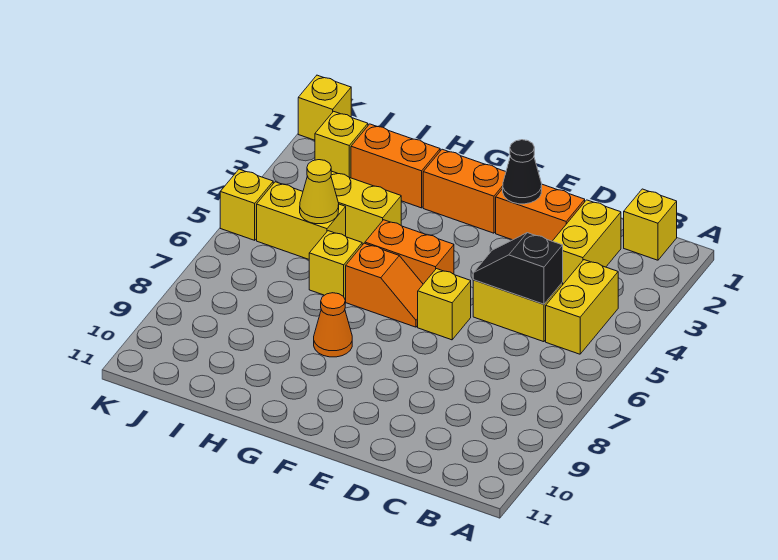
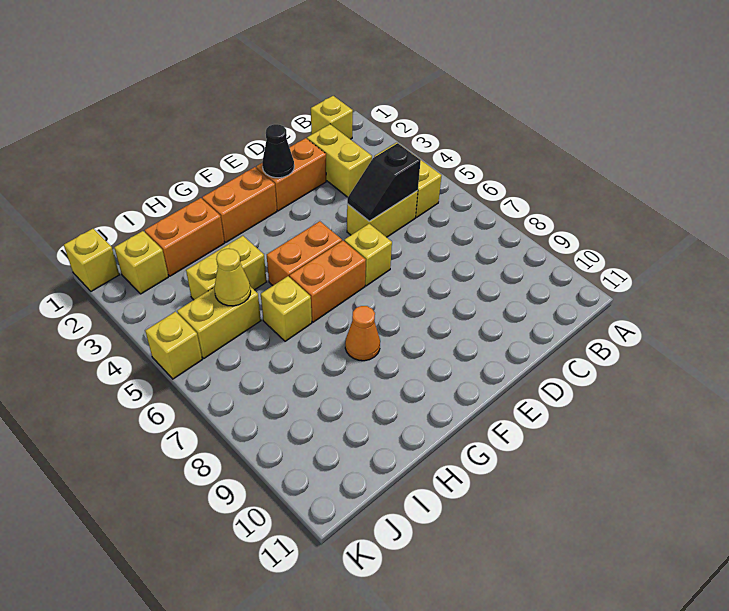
orange slope F6:G6 level 1 top G -> orange brick F6:G6 level 1

